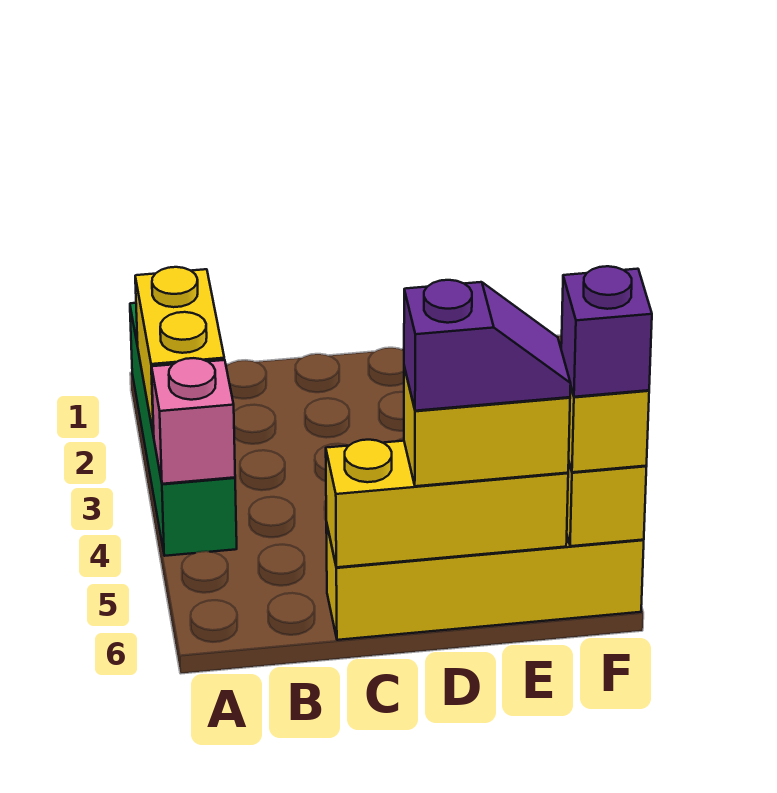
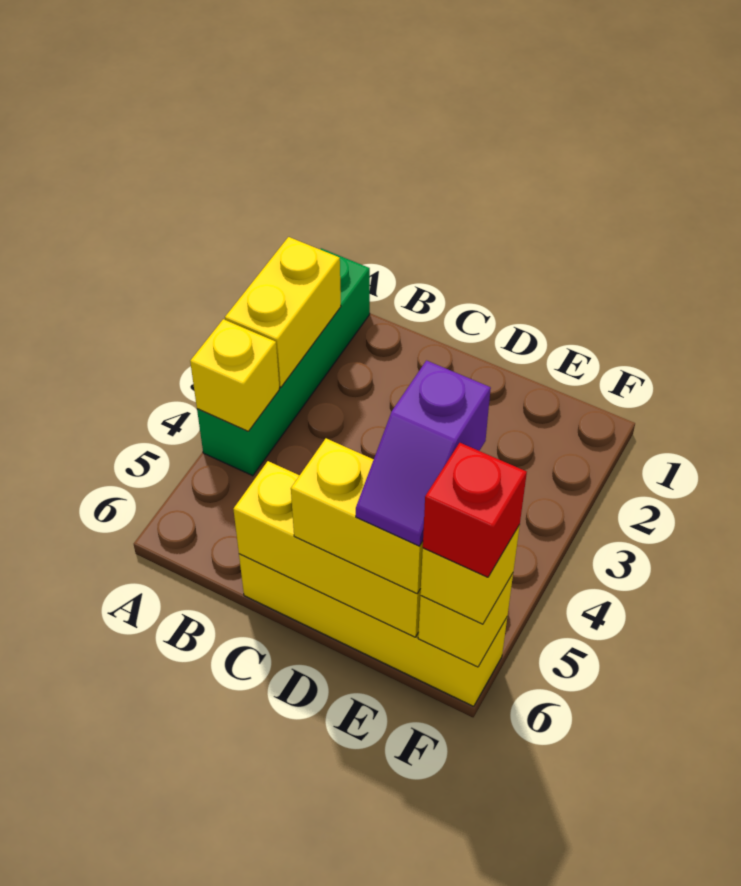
pink brick A4 level 2 -> yellow brick A4 level 2
purple slope D6:E6 level 4 top D -> purple slope E5:E6 level 4 top 5
purple brick F6 level 4 -> red brick F6 level 4

